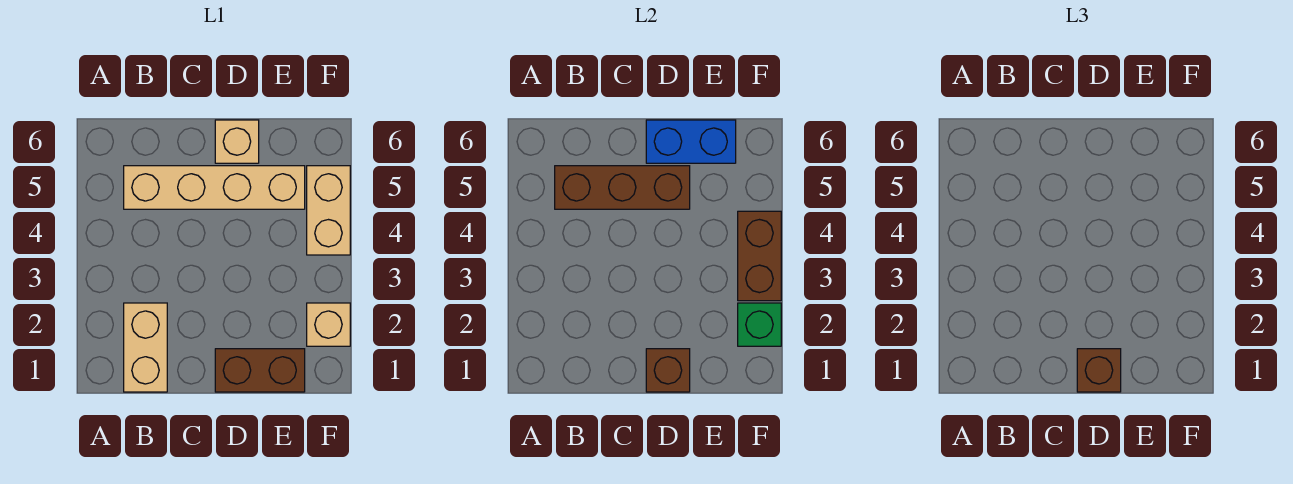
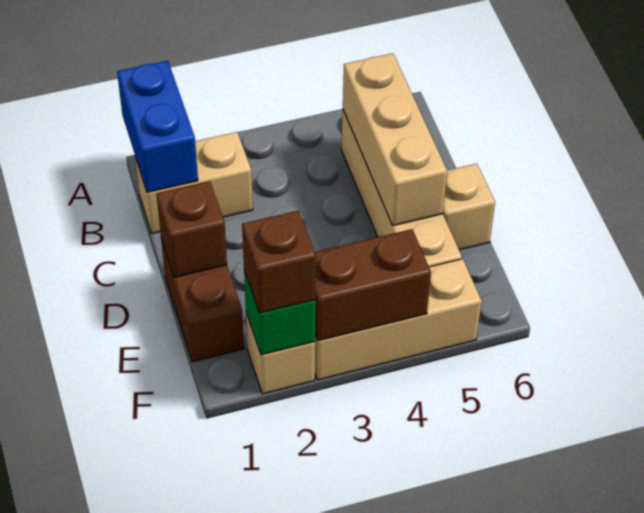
brown brick B5:D5 level 2 -> tan brick B5:D5 level 2
brown brick D1 level 3 -> brown brick F2 level 3
blue brick D6:E6 level 2 -> blue brick A1:B1 level 2
tan brick F4:F5 level 1 -> tan brick F3:F5 level 1

